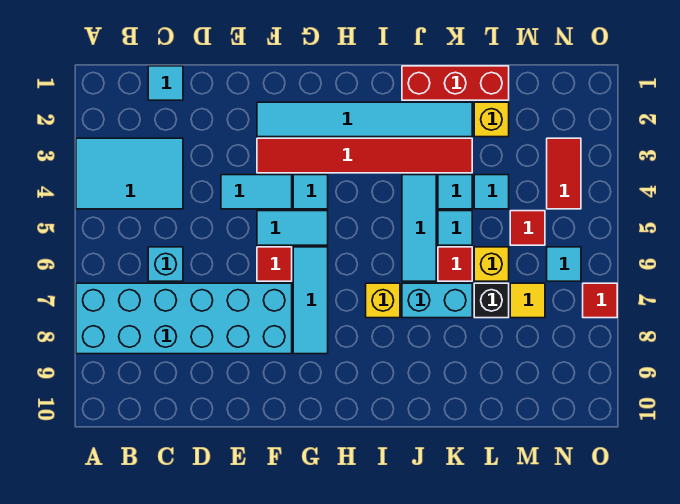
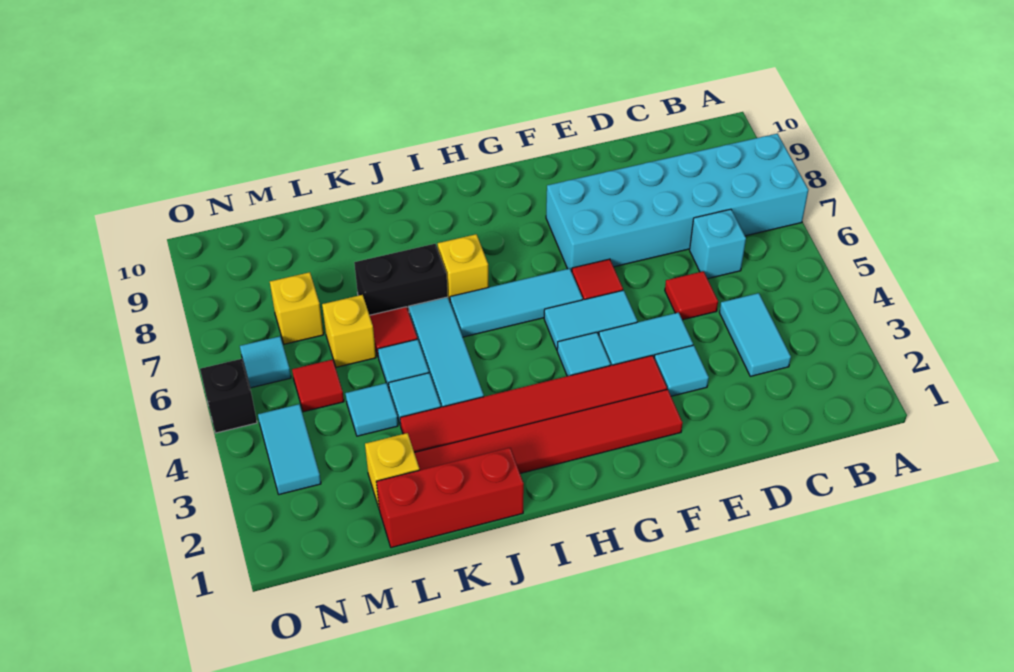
cyan tile A3:C4 level 1 -> cyan tile C3:C4 level 1
cyan tile C1 level 1 -> cyan tile E3 level 1
cyan tile F2:K2 level 1 -> red tile F2:K2 level 1
cyan tile G6:G8 level 1 -> cyan tile G6:I6 level 1
cyan brick J7:K7 level 1 -> black brick J7:K7 level 1
black brick L7 level 1 -> black brick O5 level 1
yellow tile M7 level 1 -> yellow brick M7 level 1
red tile N3:N4 level 1 -> cyan tile N3:N4 level 1
red tile O7 level 1 -> red tile D5 level 1

